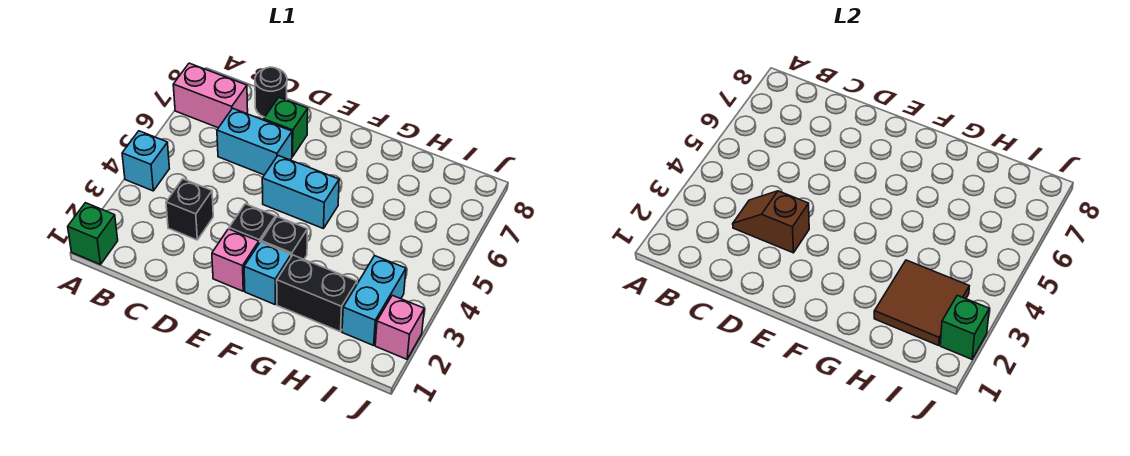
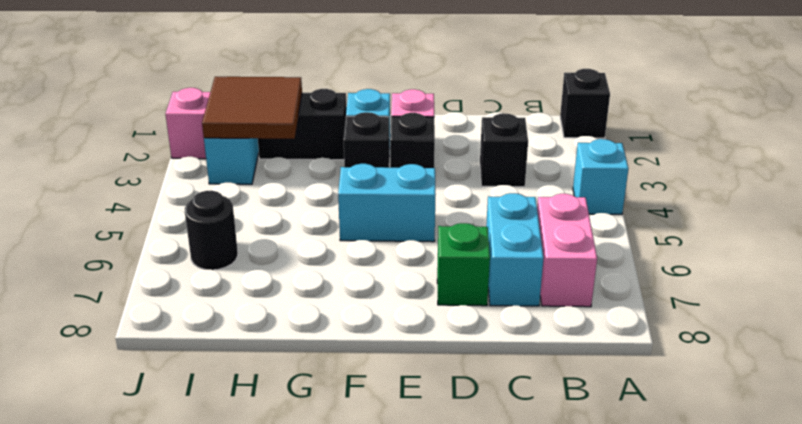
green brick A1 level 1 -> black brick A1 level 1
pink brick A7:B7 level 1 -> pink brick B6:B7 level 1
brown slope C3:D3 level 2 top D -> none
cyan brick C6:D6 level 1 -> cyan brick C6:C7 level 1
black round brick C8 level 1 -> black round brick I6 level 1
green brick J2 level 2 -> none

